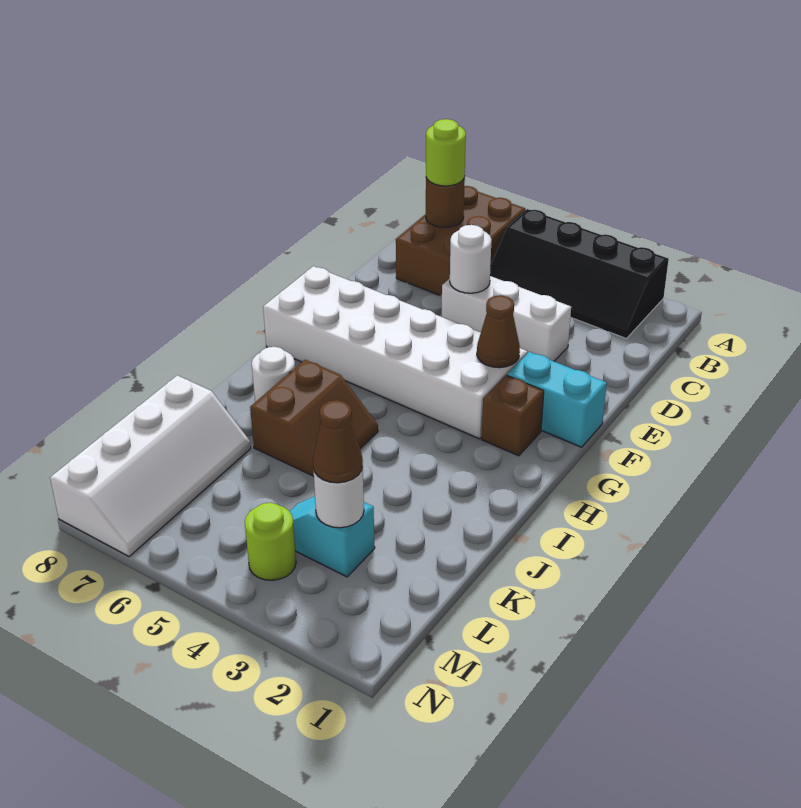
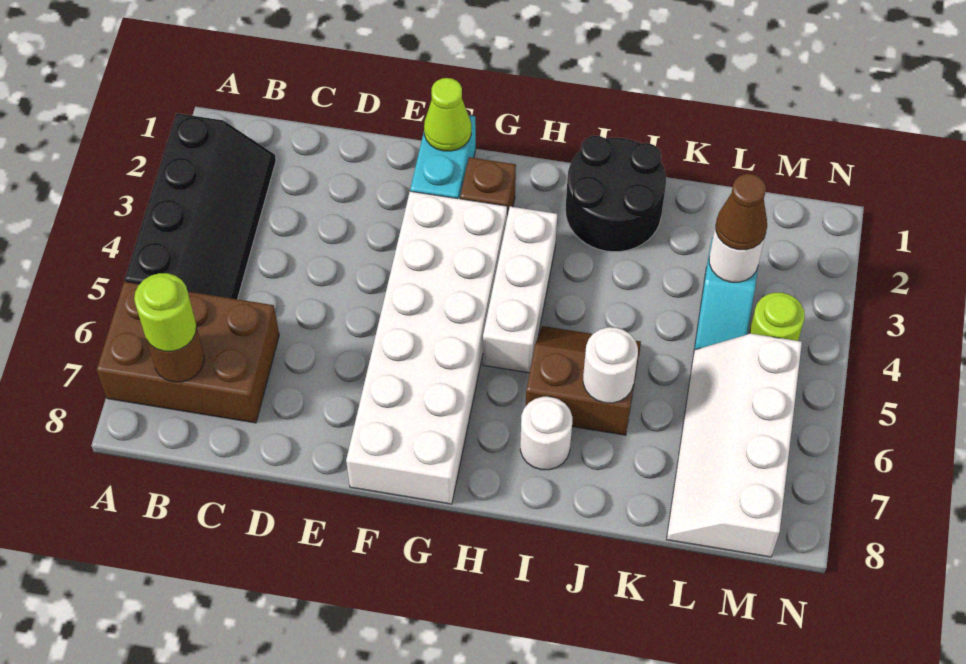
white brick D3:D5 level 1 -> white brick H3:H5 level 1
white round brick D5 level 2 -> white round brick J6 level 2
none -> lime cone F1 level 2
brown cone F3 level 2 -> none
none -> black round brick I1:J2 level 1
white slope K7:N8 level 1 top 8 -> white slope L5:M8 level 1 top M

